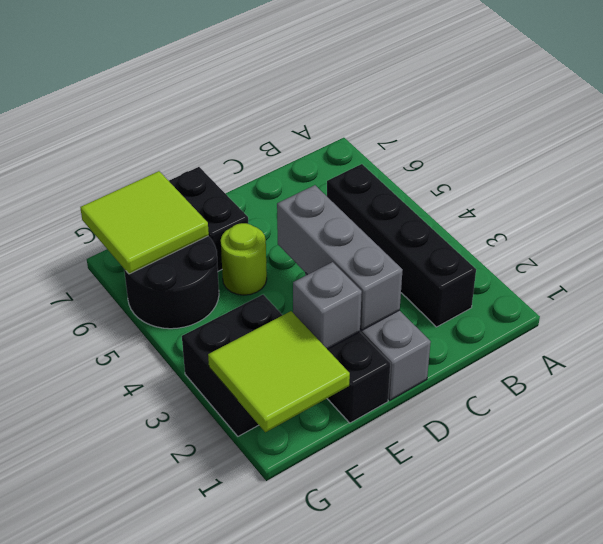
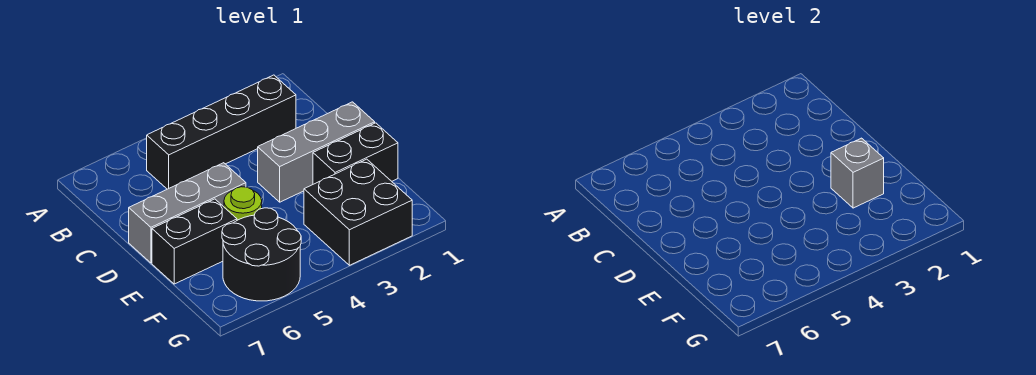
grey brick D2:D4 level 2 -> grey brick D5:D7 level 1
lime tile F1:G2 level 2 -> none
lime tile F6:G7 level 2 -> none

